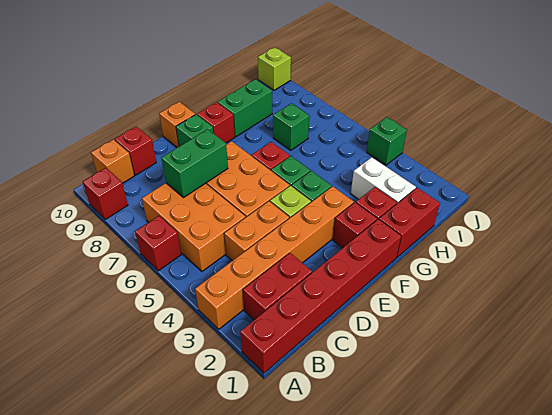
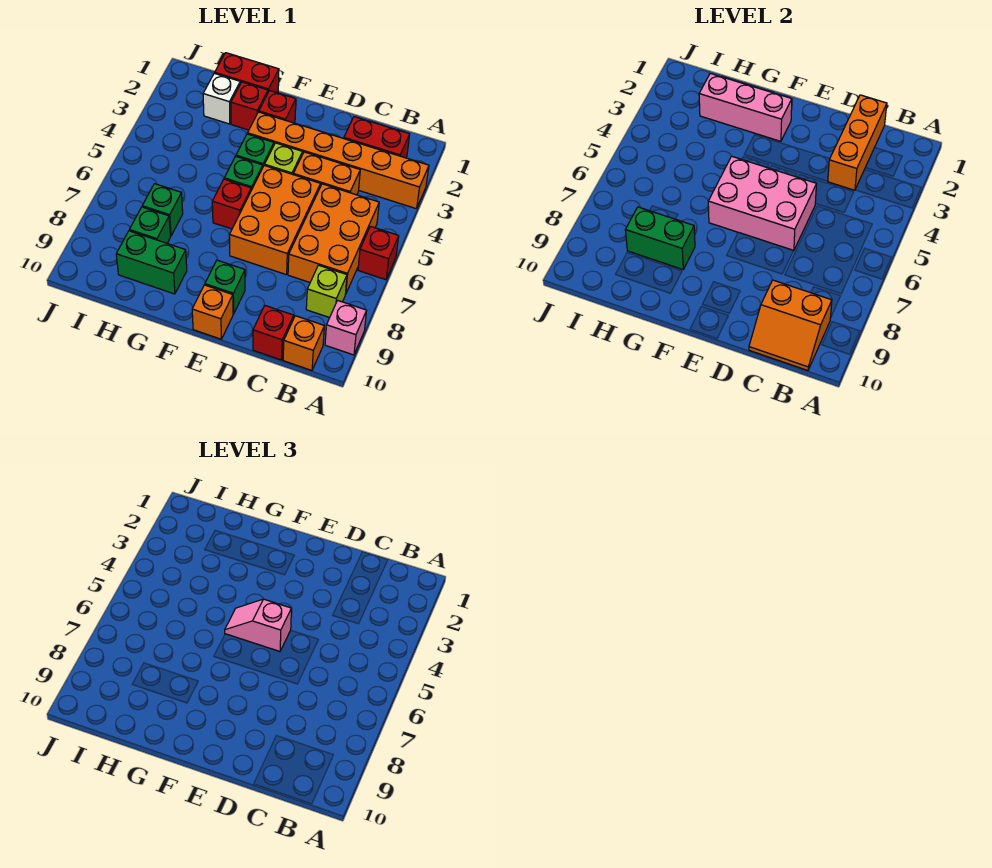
red brick A1:F1 level 1 -> none
red brick A9 level 1 -> pink brick A9 level 1
none -> orange slope B9:C10 level 2 top 9
none -> orange brick C1:C3 level 2
green brick C7:D7 level 2 -> green brick G8:H8 level 2
none -> pink brick D5:F6 level 2
none -> pink slope E5:F5 level 3 top E
none -> pink brick F2:H2 level 2
red brick F9 level 1 -> none
white brick H2:H3 level 1 -> white brick H2 level 1
green brick J4 level 1 -> green brick H8 level 1
lime brick J10 level 1 -> lime brick B8 level 1

